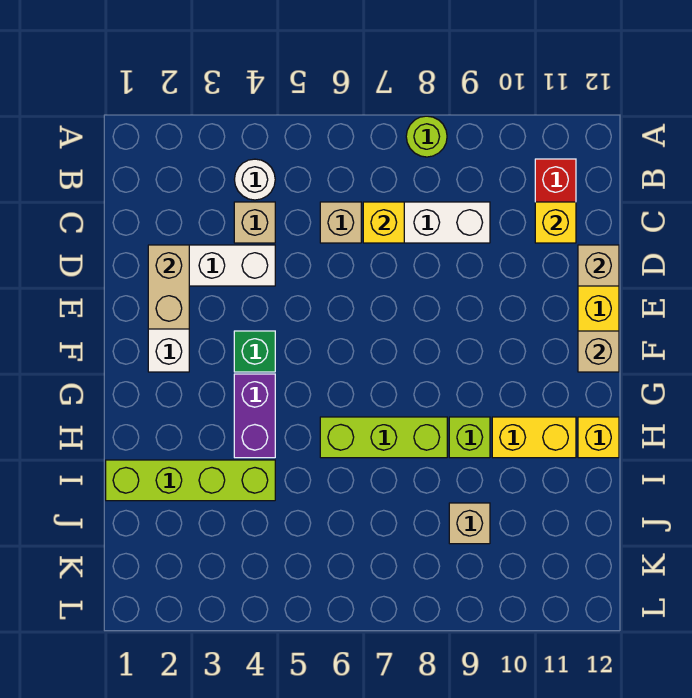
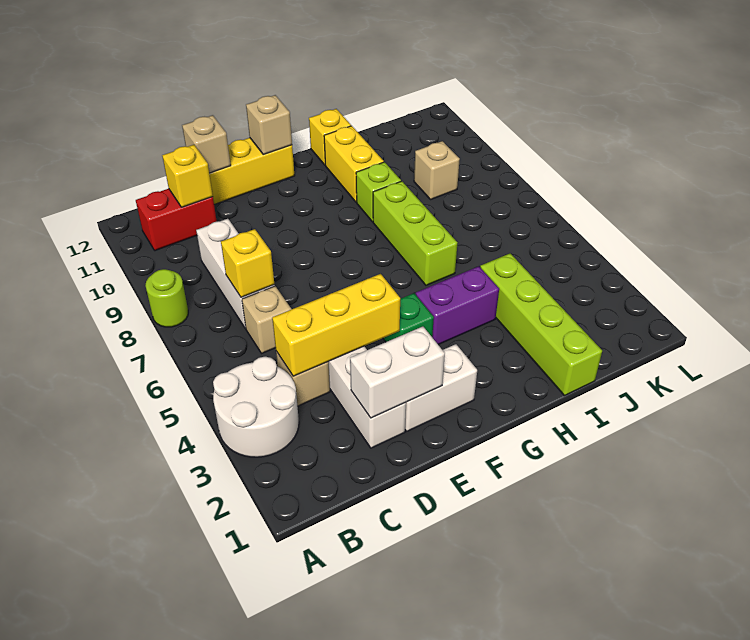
white round brick B4 level 1 -> white round brick A3:B4 level 1
none -> yellow brick C4:E4 level 2
tan brick D2:E2 level 2 -> white brick D2:E2 level 2

